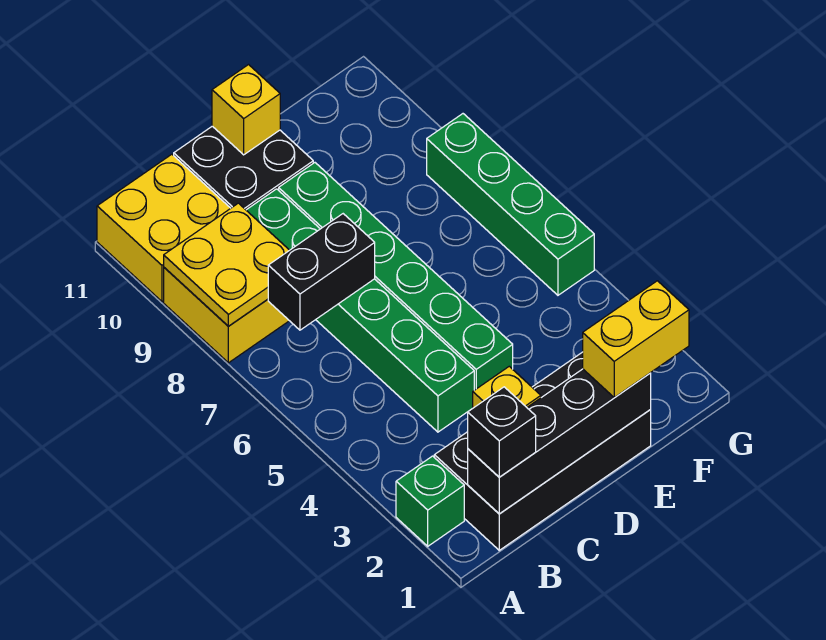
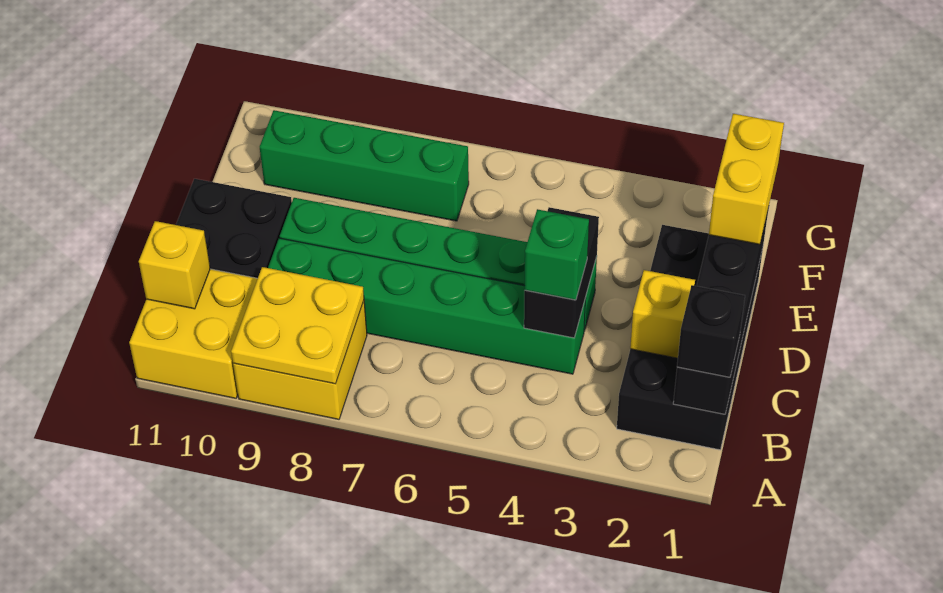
green brick A2 level 1 -> green brick C4 level 3
black brick B7:C7 level 2 -> black brick C4:D4 level 2
yellow brick D11 level 2 -> yellow brick B11 level 2
green brick G5:G8 level 1 -> green brick F7:F10 level 1

